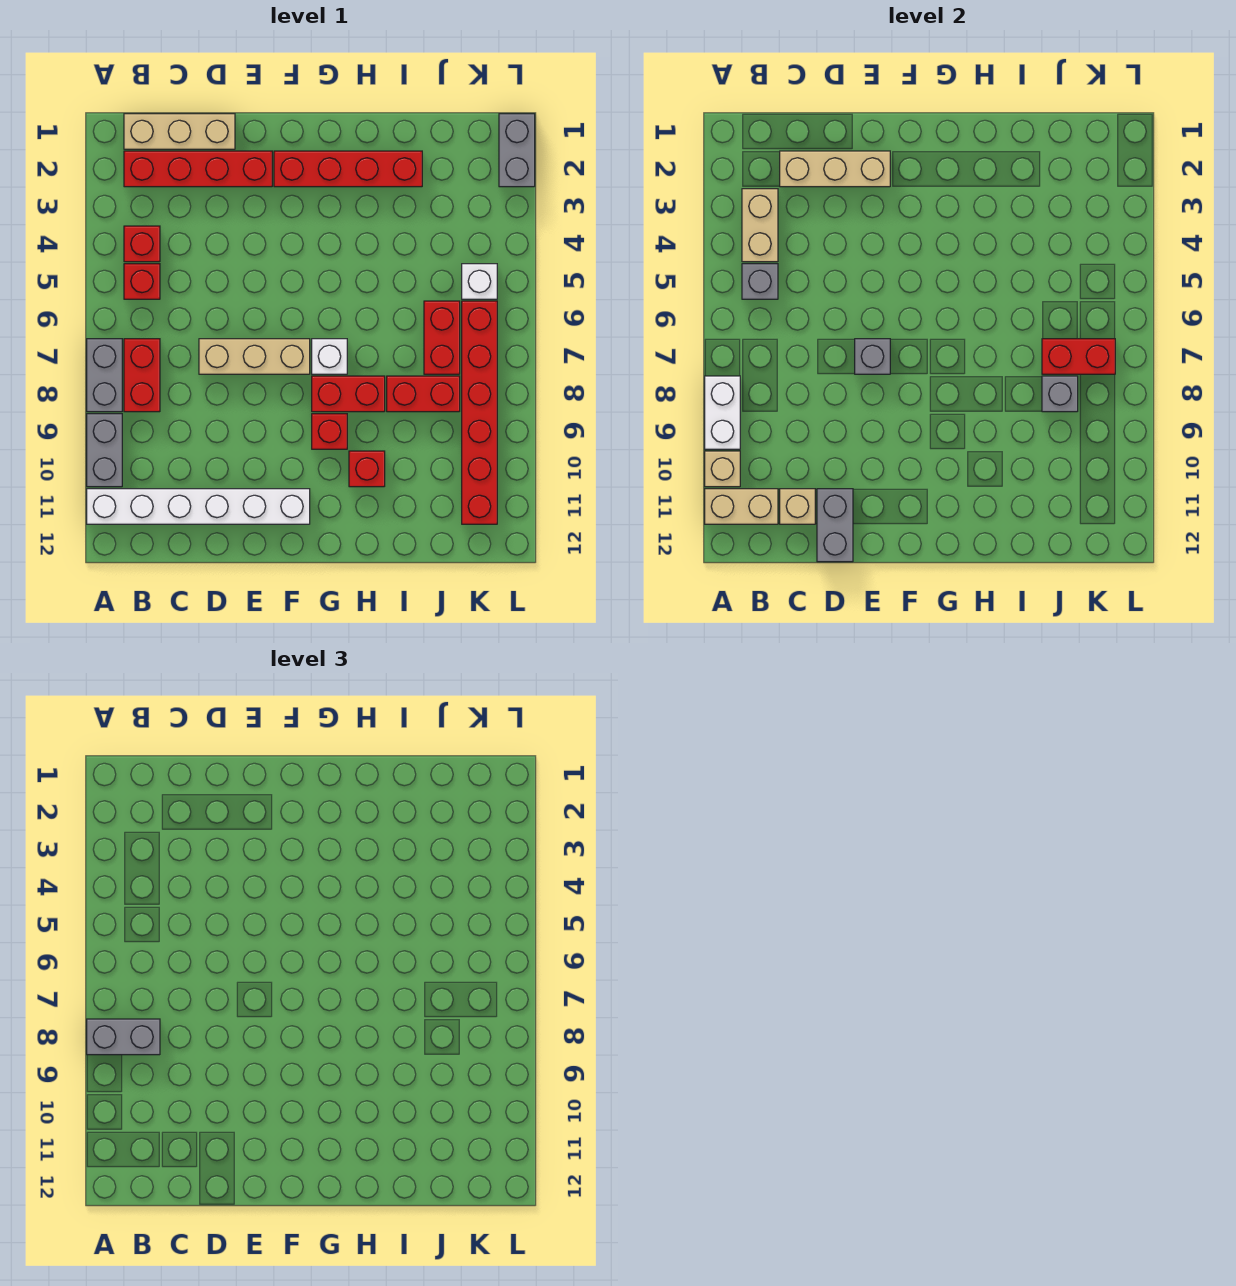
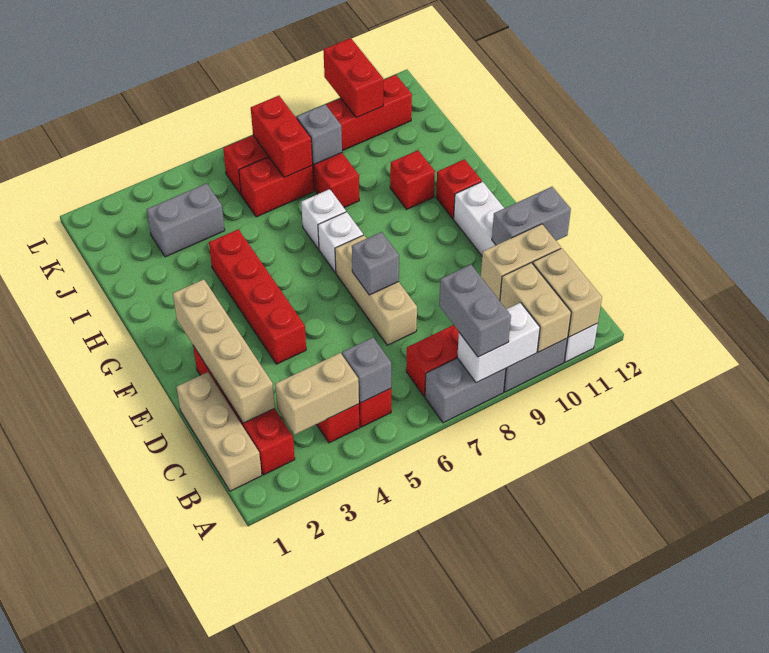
tan brick A10 level 2 -> tan brick A10:B10 level 2
tan brick C2:E2 level 2 -> tan brick C2:F2 level 2
tan brick C11 level 2 -> tan brick C10:C11 level 2
red brick F2:I2 level 1 -> red brick E4:H4 level 1
red brick G8:H8 level 1 -> red brick K10:L10 level 2
red brick G9 level 1 -> red brick G11 level 1
white brick K5 level 1 -> white brick H7 level 1
grey brick L1:L2 level 1 -> grey brick J3:J4 level 1

